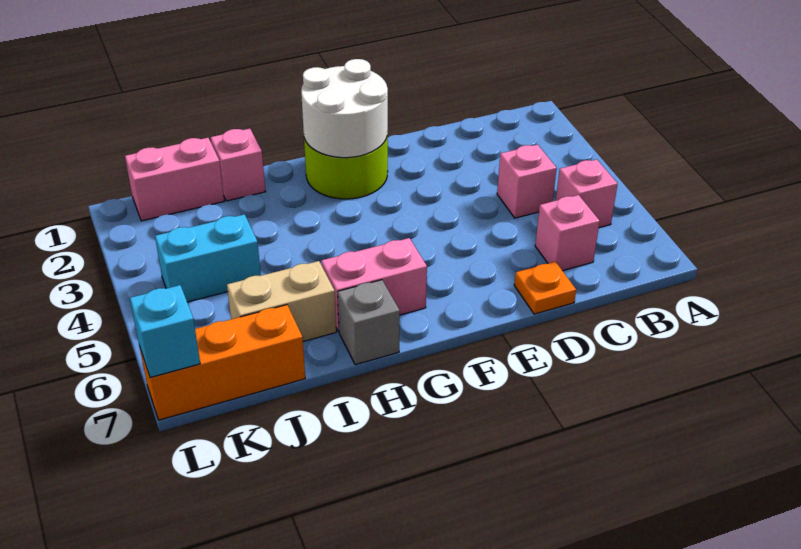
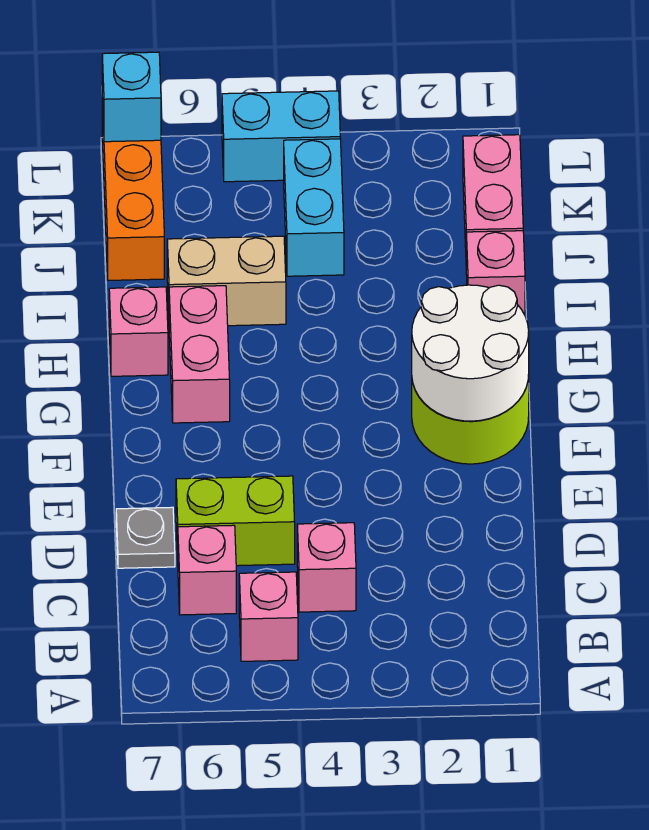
none -> lime brick D5:D6 level 1
orange plate D7 level 1 -> grey plate D7 level 1
grey brick H7 level 1 -> pink brick H7 level 1
tan brick I6:J6 level 1 -> tan brick I5:I6 level 1
none -> cyan brick L4:L5 level 1

